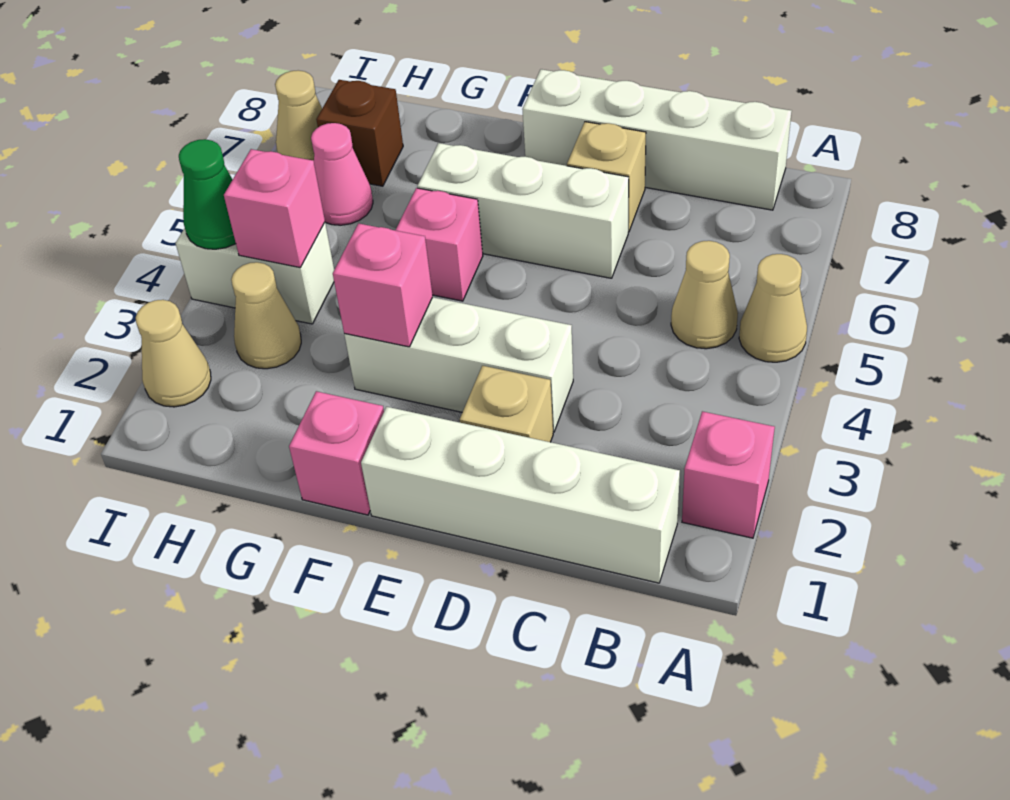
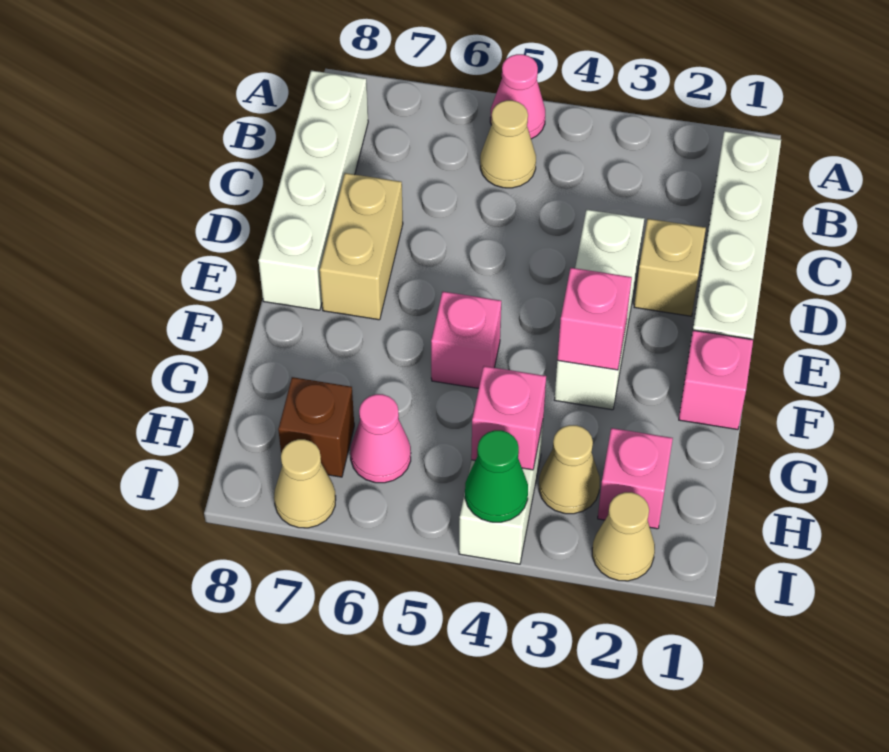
pink brick A2 level 1 -> pink brick H2 level 1
tan cone A5 level 1 -> pink cone A5 level 1
white brick D6:F6 level 1 -> none
tan brick D7 level 1 -> tan brick D7:E7 level 1

